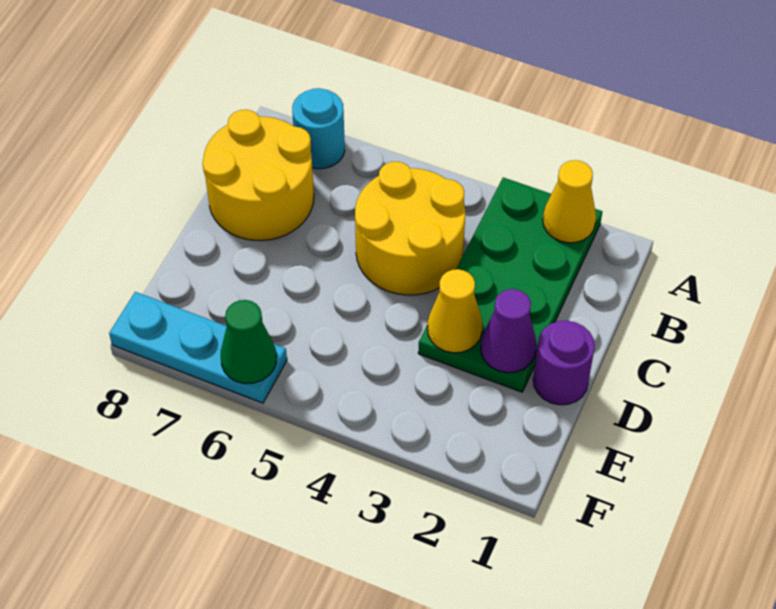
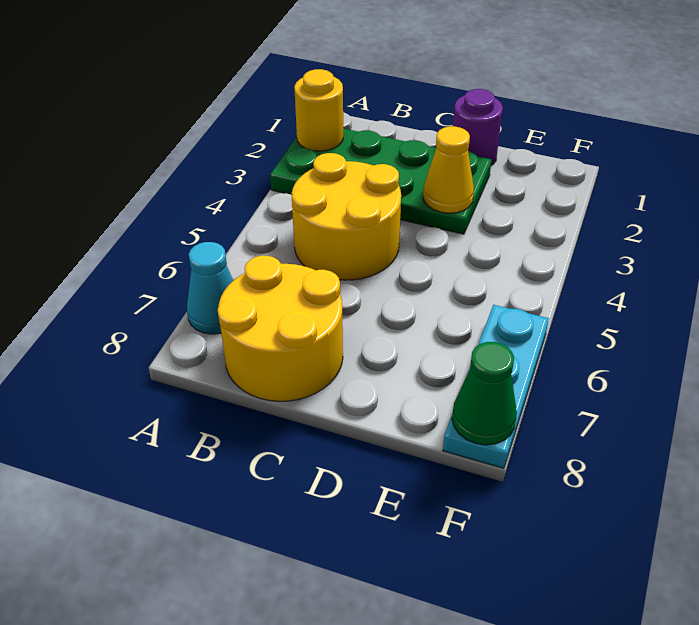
yellow cone A2 level 2 -> yellow round brick A2 level 2
cyan round brick A7 level 1 -> cyan cone A7 level 1
purple cone D2 level 2 -> none
green cone F6 level 2 -> green cone F8 level 2

